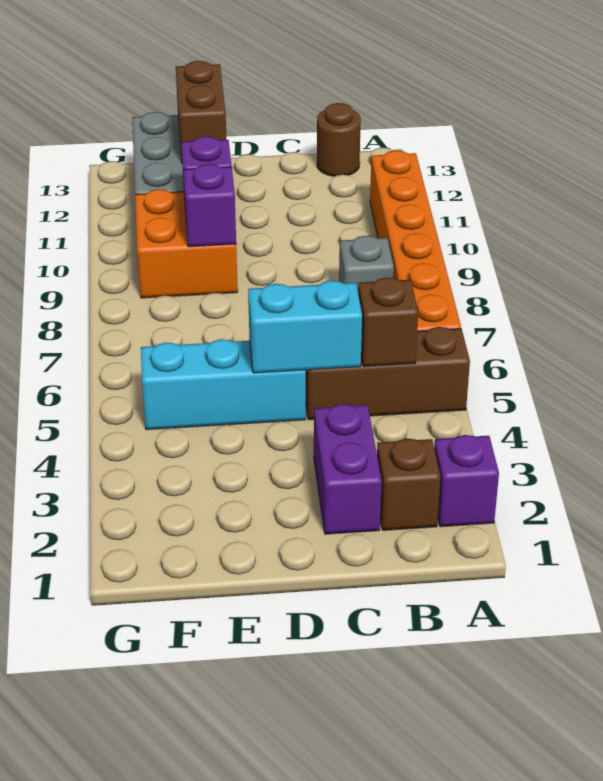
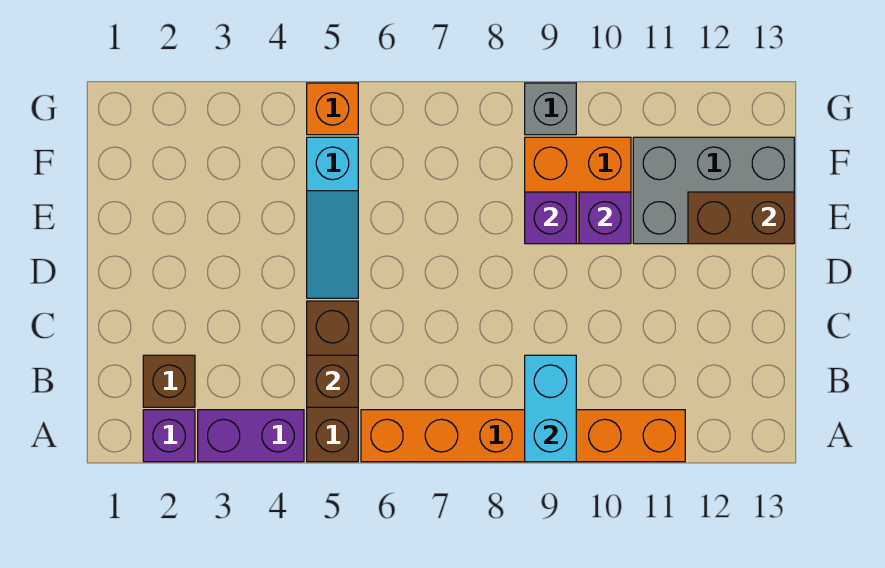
grey brick B8 level 1 -> grey brick G9 level 1
brown round brick B13 level 1 -> none
purple brick C2:C3 level 1 -> purple brick A3:A4 level 1
cyan brick C5:D5 level 2 -> cyan brick A9:B9 level 2
cyan brick D5:F5 level 1 -> cyan slope D5:F5 level 1 top F
none -> orange brick G5 level 1

